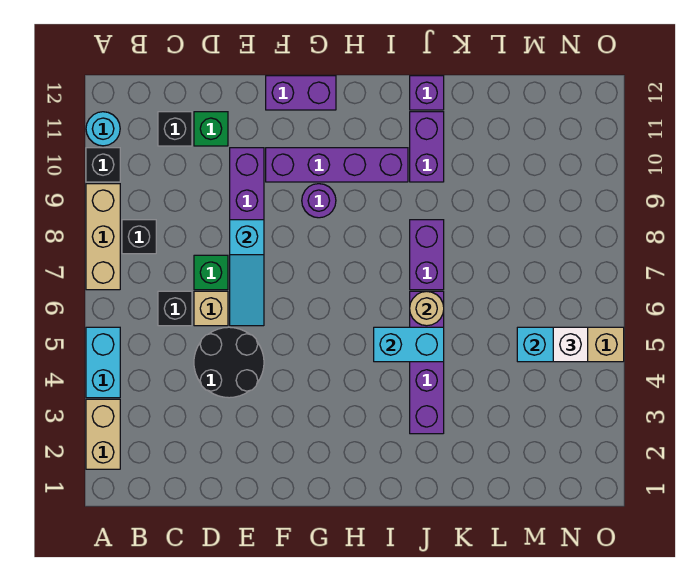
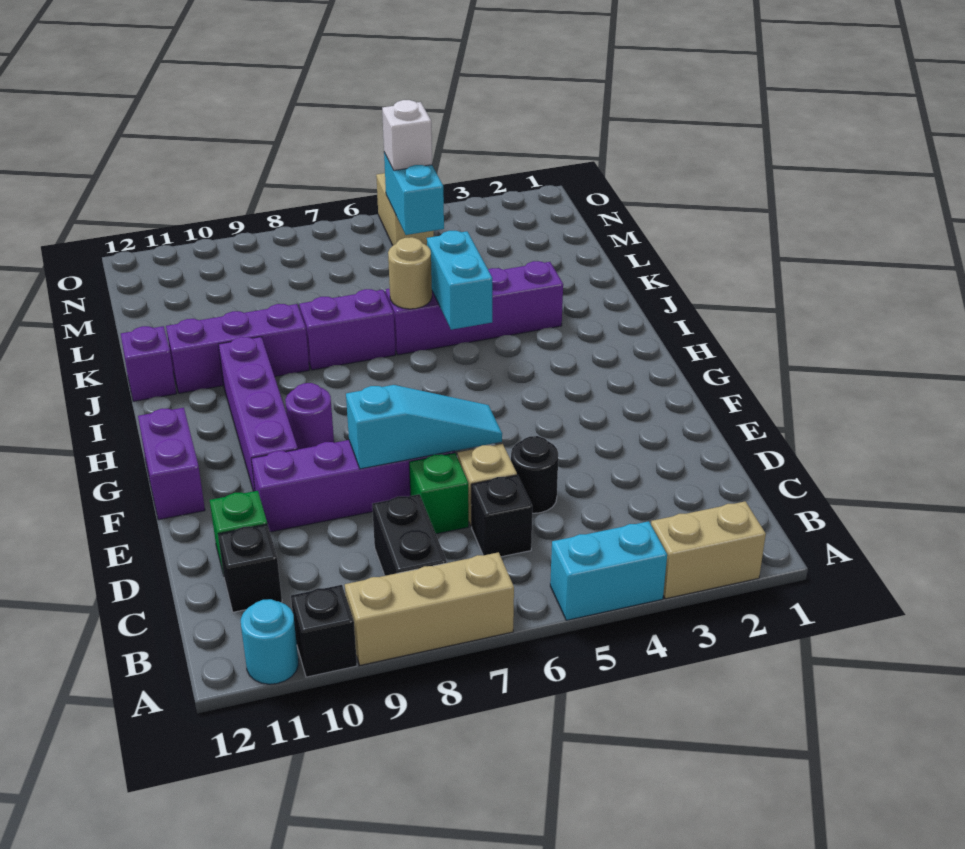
black brick B8 level 1 -> black brick B8:C8 level 1
black round brick D4:E5 level 1 -> black round brick D5 level 1
purple brick J10:J11 level 1 -> purple brick J9:J11 level 1

